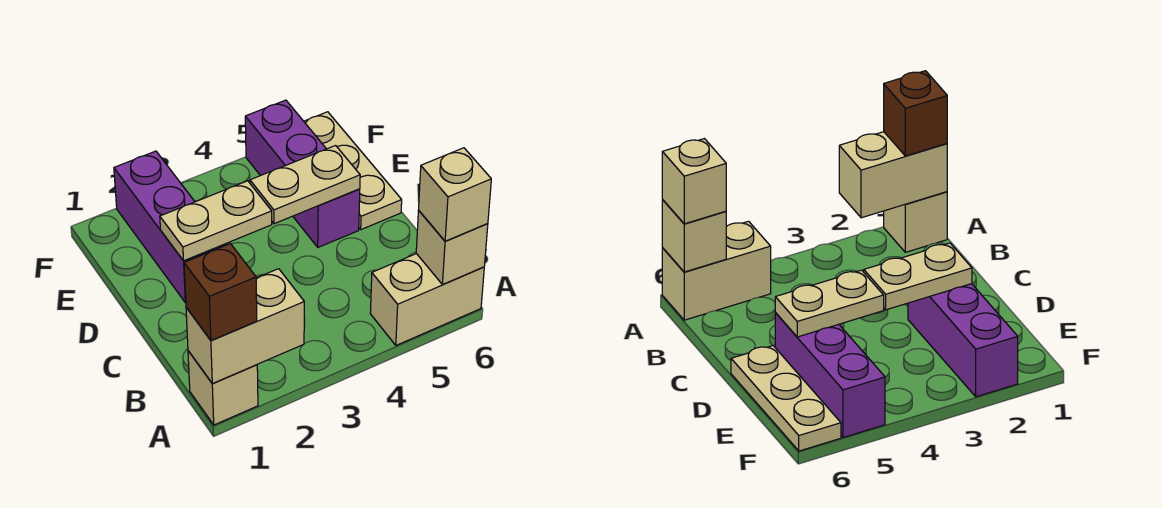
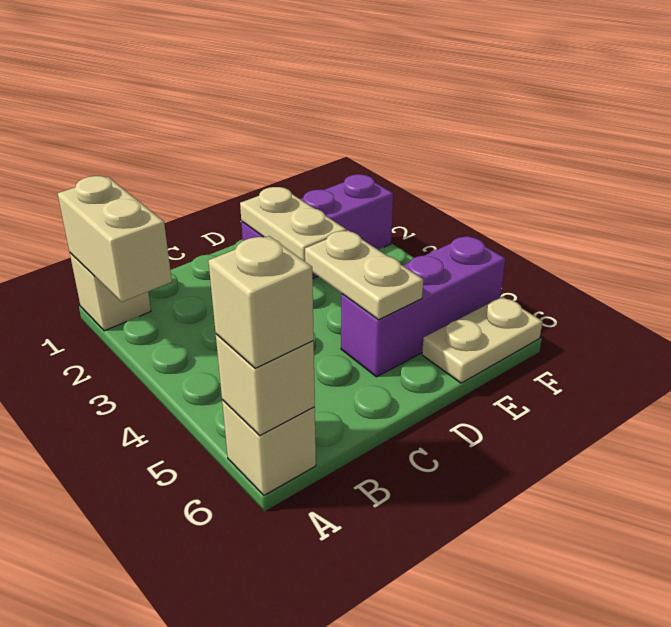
brown brick A1 level 3 -> none
tan brick A5:A6 level 1 -> tan brick A6 level 1
tan plate D6:F6 level 1 -> tan plate E6:F6 level 1

